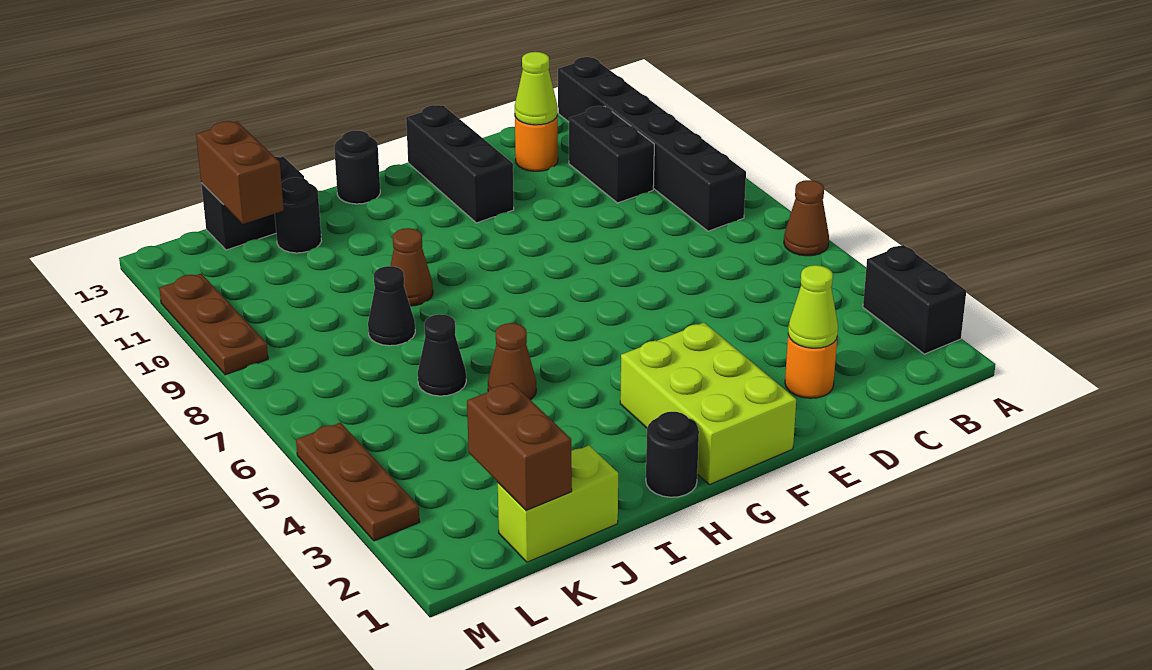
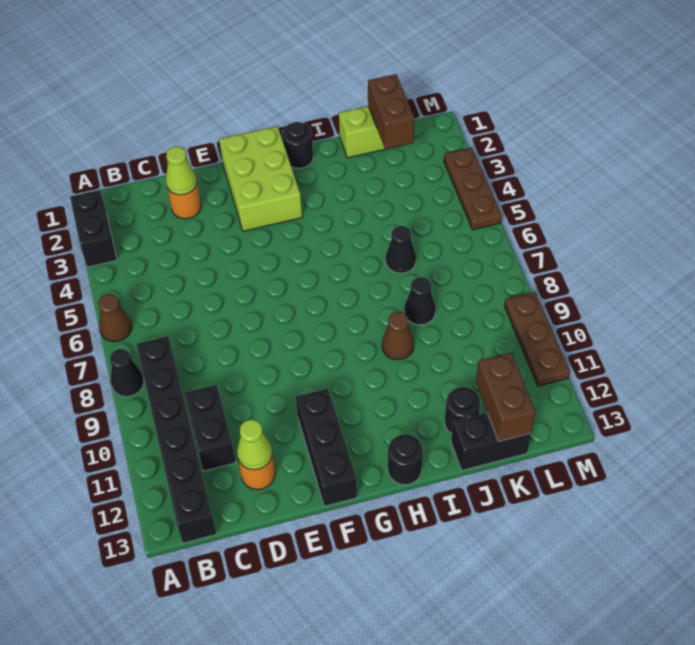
none -> black cone A8 level 1
brown cone I5 level 1 -> none

